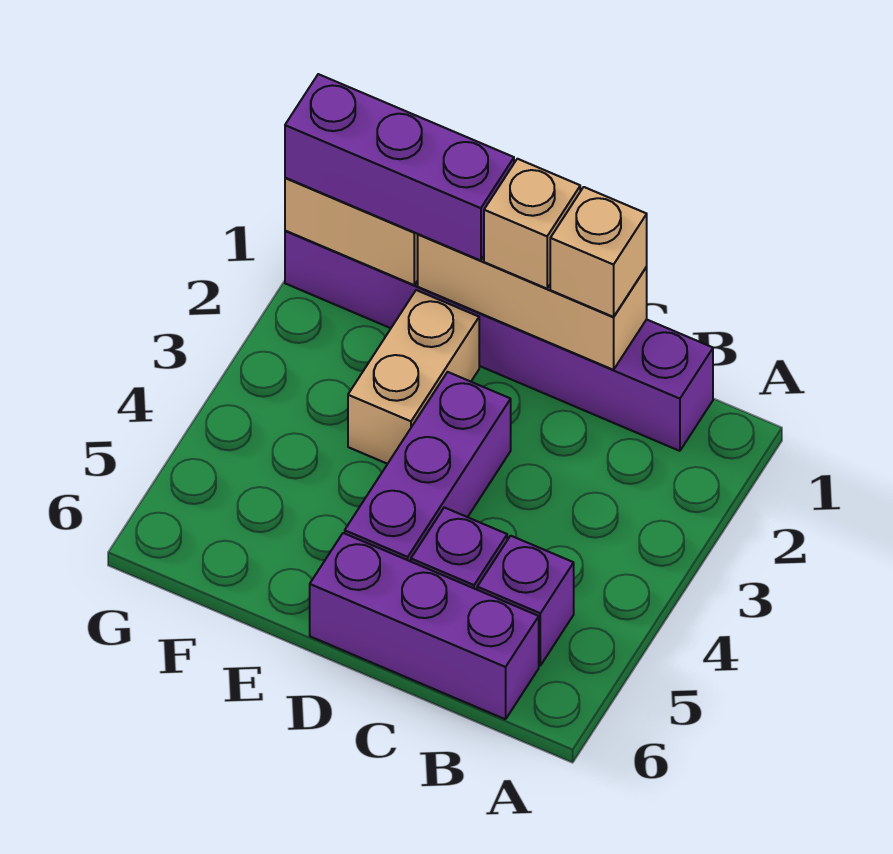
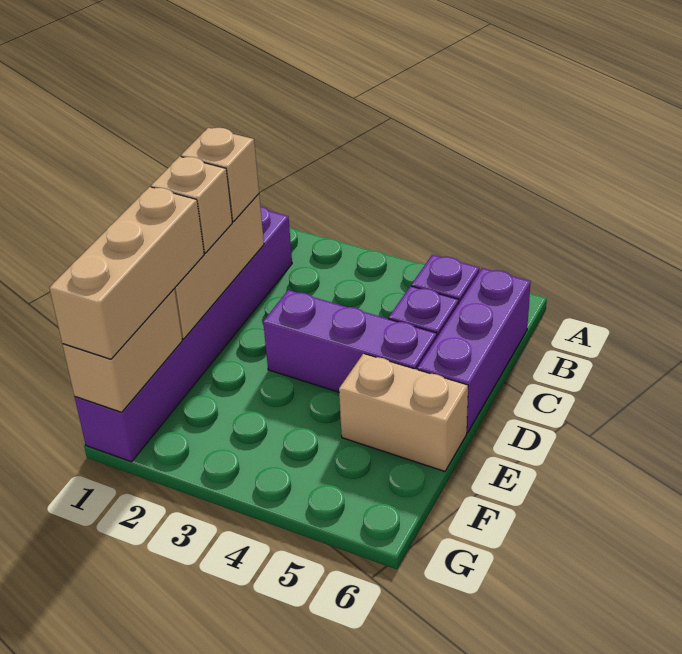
purple brick E1:G1 level 3 -> tan brick E1:G1 level 3
tan brick E2:E3 level 1 -> tan brick E5:E6 level 1

